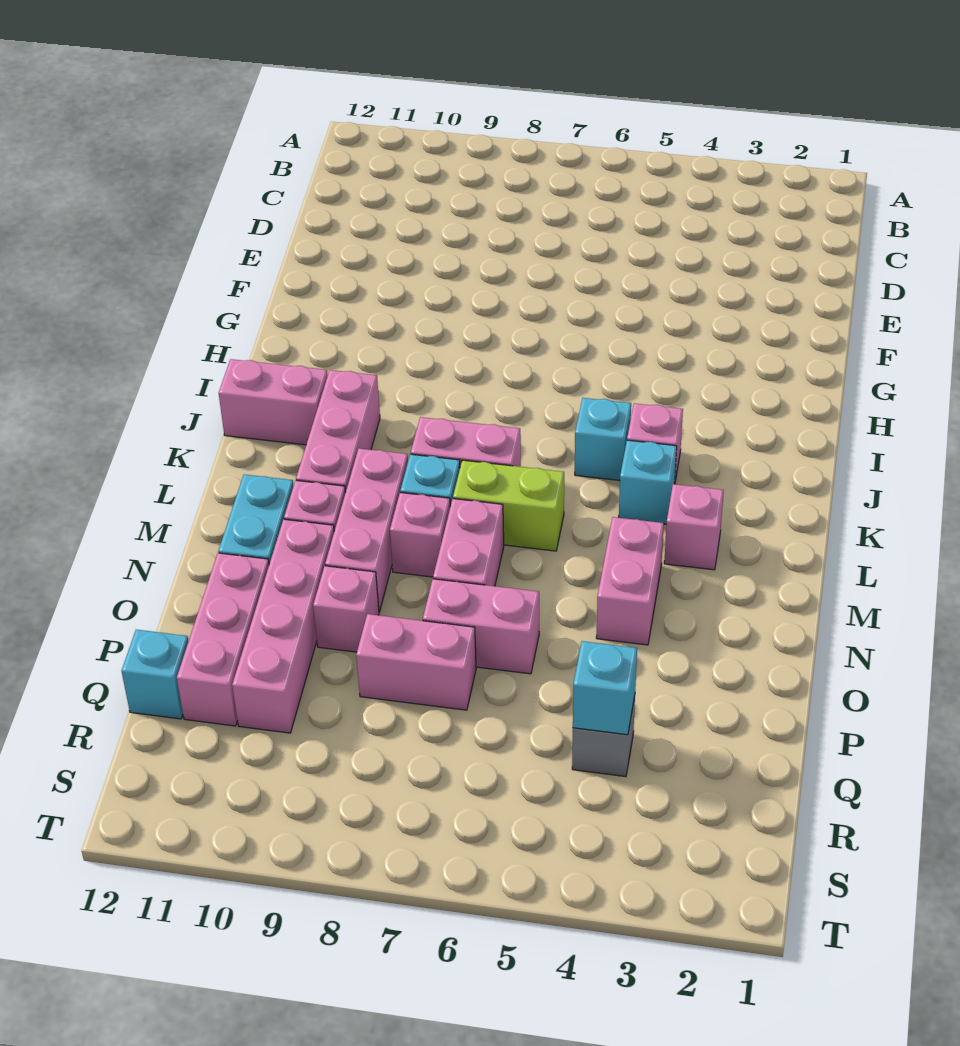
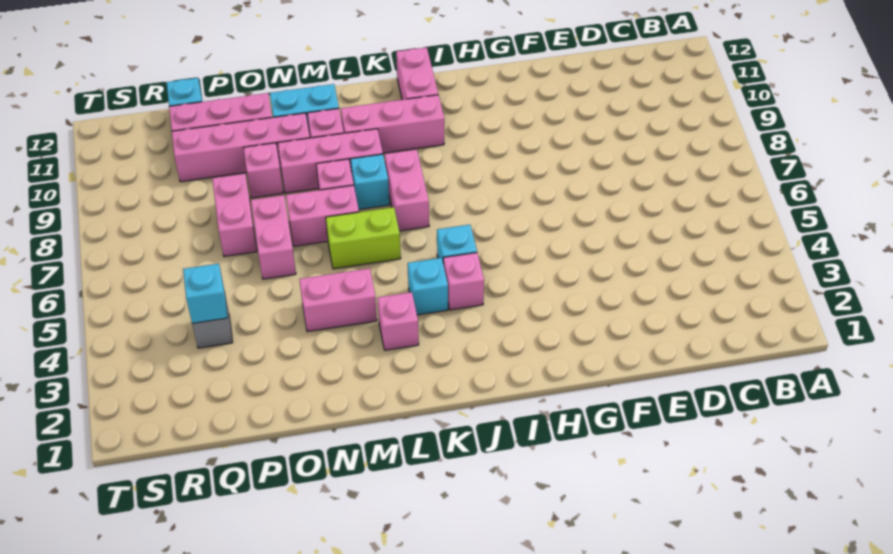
lime brick L6:L7 level 1 -> lime brick L6:M6 level 1

